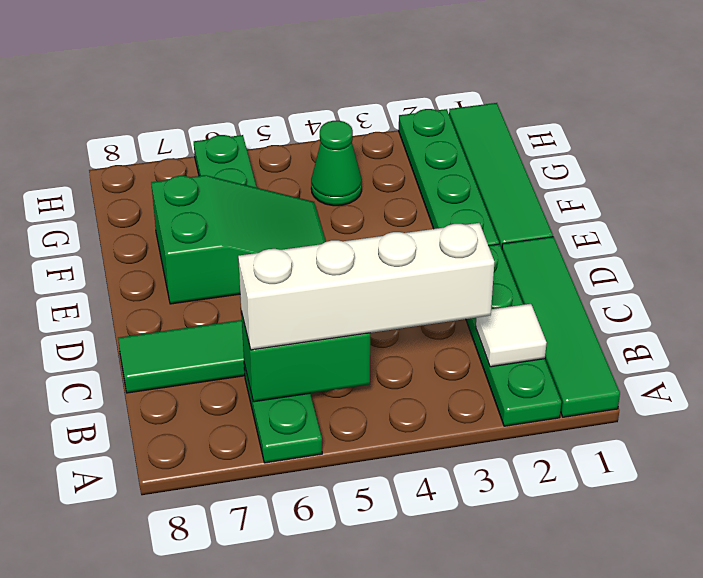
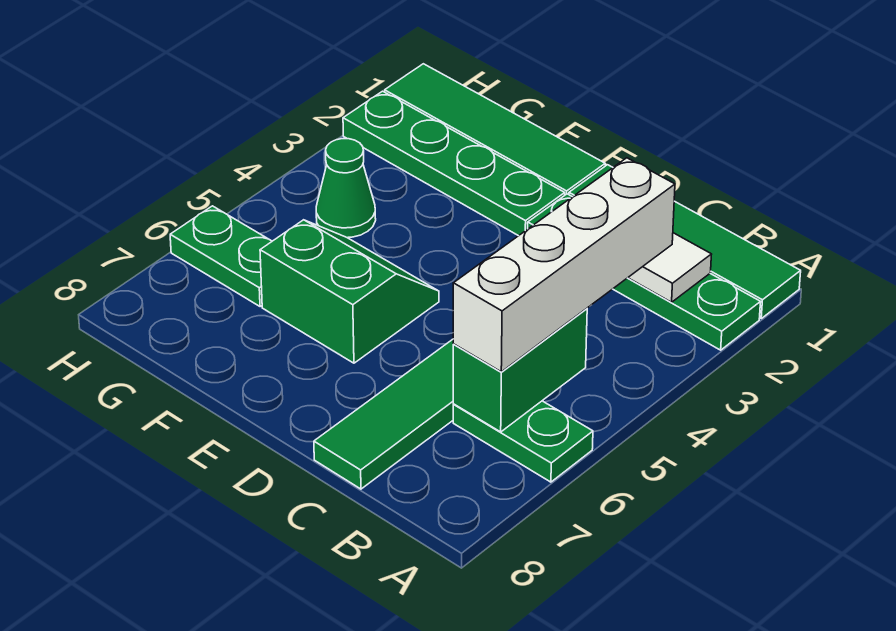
green slope E5:F7 level 1 top 7 -> green slope E5:F6 level 1 top 6

